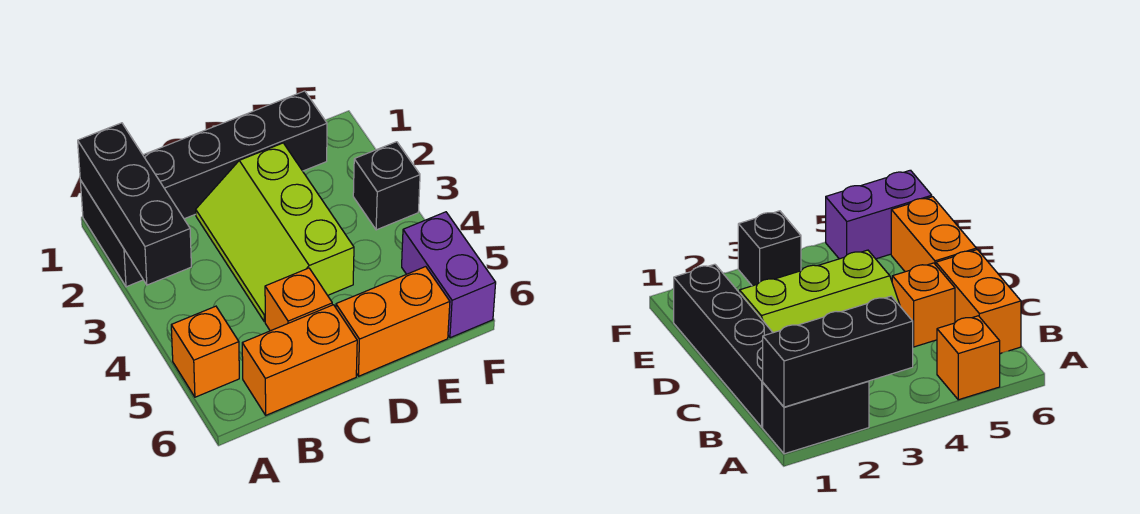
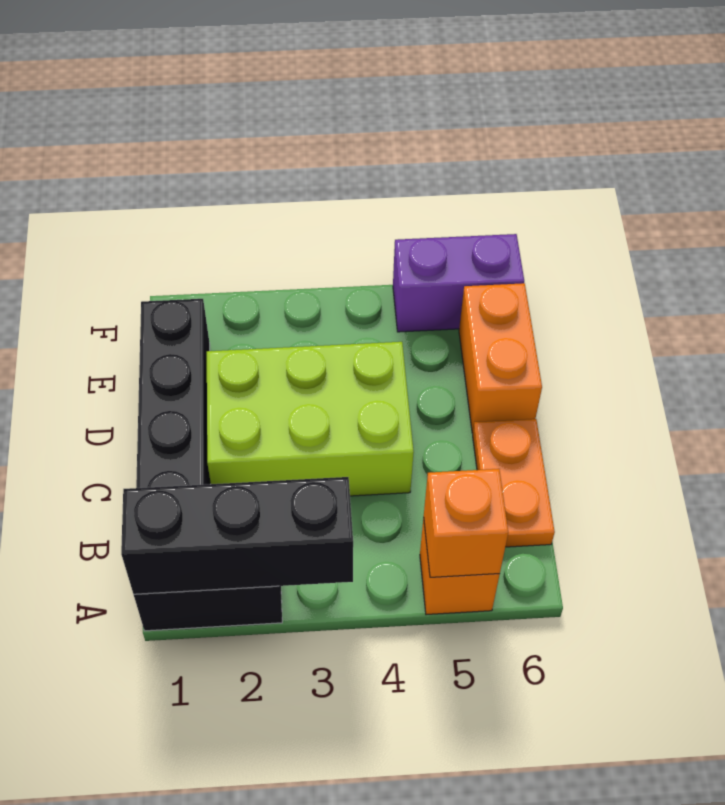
orange brick B6:C6 level 1 -> orange plate B6:C6 level 1
lime slope C2:D4 level 1 top D -> lime brick C2:D4 level 1
orange brick C5 level 1 -> orange brick A5 level 2
black brick F3 level 1 -> none

